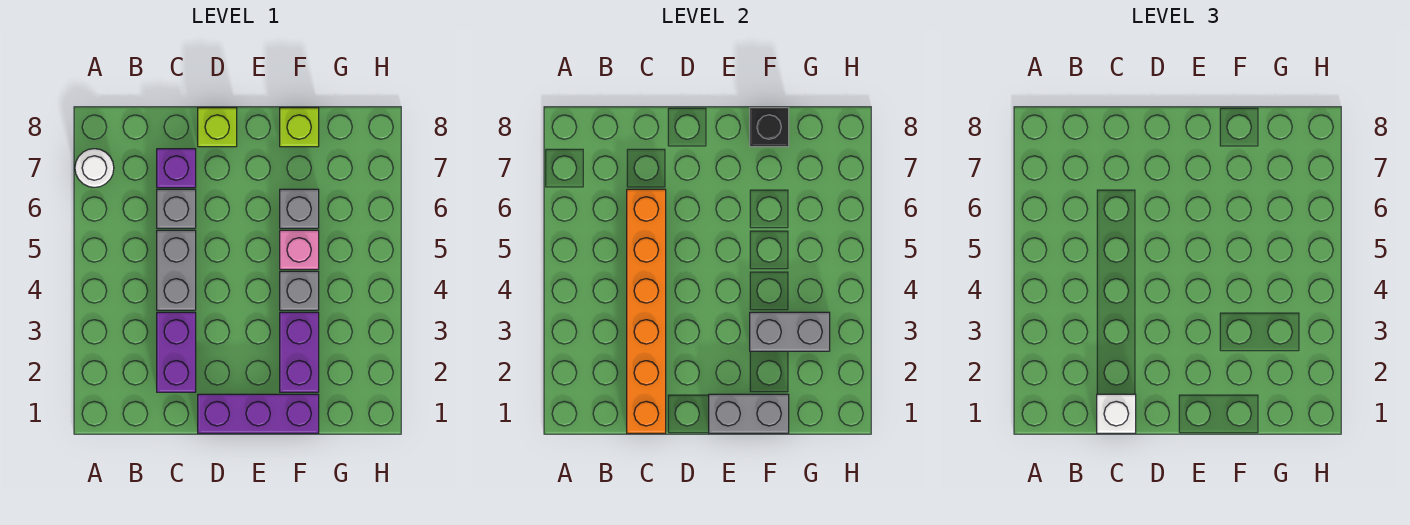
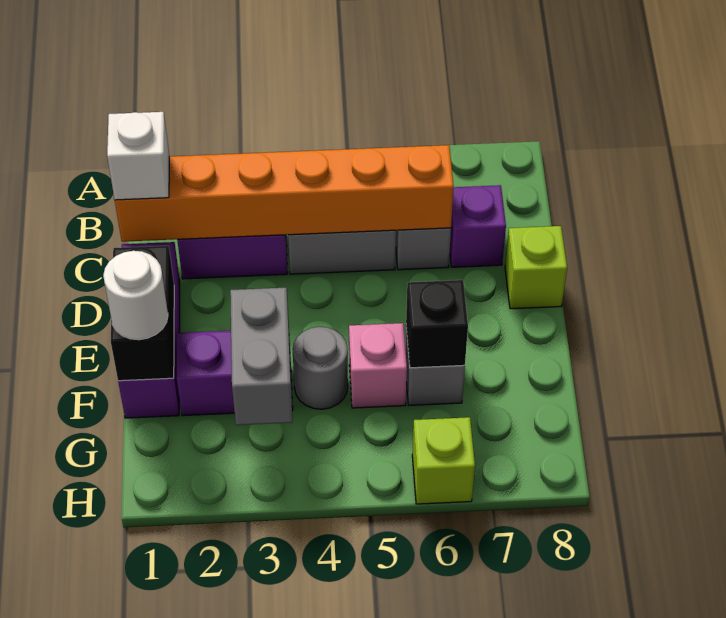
white round brick A7 level 1 -> white round brick F1 level 3
grey brick E1:F1 level 2 -> black brick E1:F1 level 2
grey brick F4 level 1 -> grey round brick F4 level 1
lime brick F8 level 1 -> lime brick H6 level 1
black brick F8 level 2 -> black brick F6 level 2

